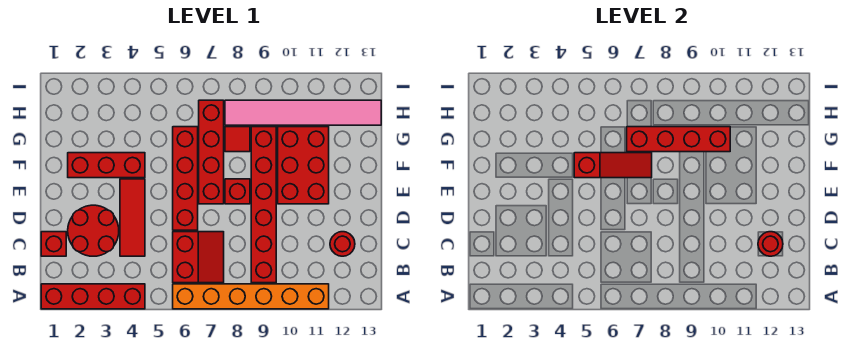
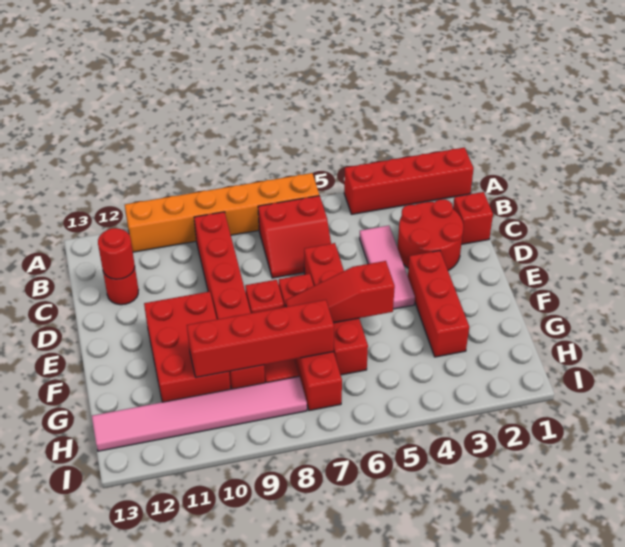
red slope B6:C7 level 1 top 6 -> red slope B6:C7 level 1 top B
red tile C4:E4 level 1 -> pink tile C4:E4 level 1
red brick F2:F4 level 1 -> red brick E3:G3 level 1

